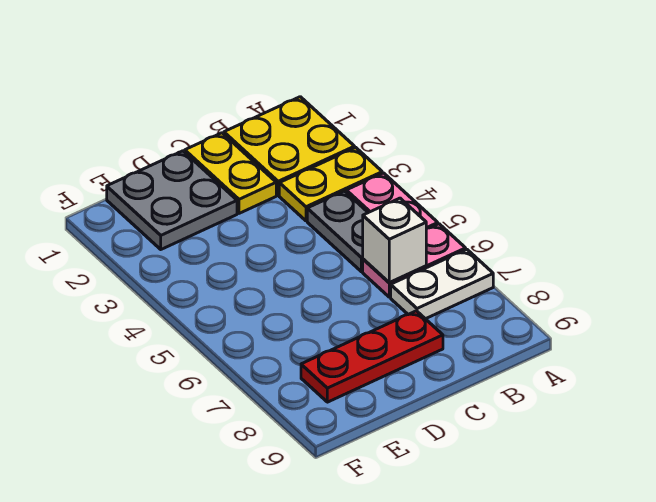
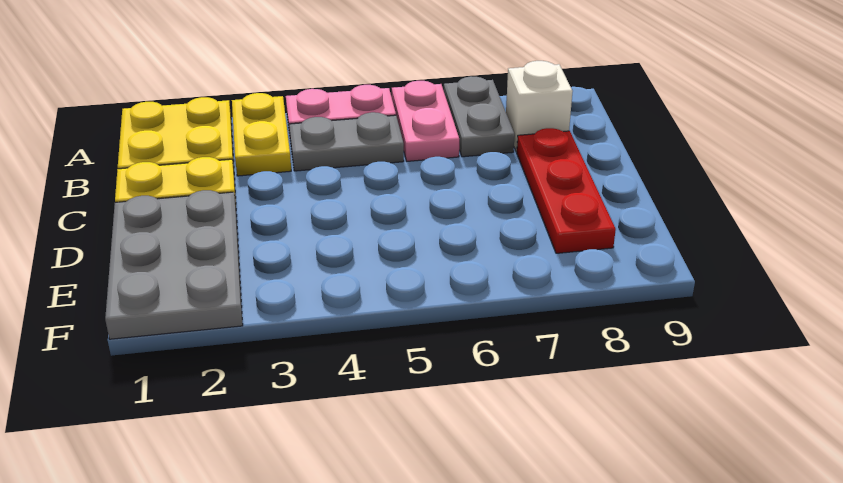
white plate A7:B7 level 1 -> grey plate A7:B7 level 1
white brick B6 level 2 -> white brick B8 level 1
grey plate D1:E2 level 1 -> grey plate D1:F2 level 1

